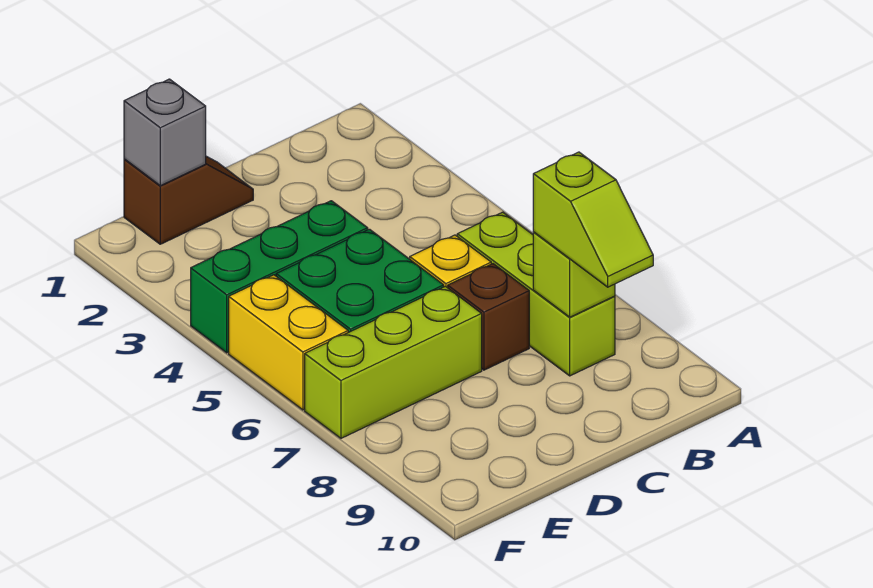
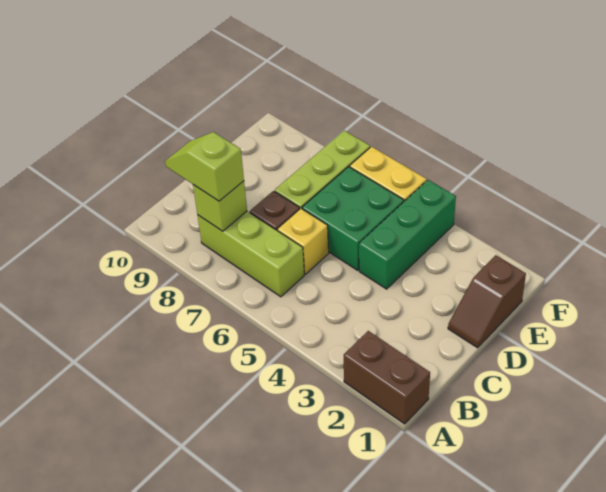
none -> brown brick A1:A2 level 1
grey brick E1 level 2 -> none

